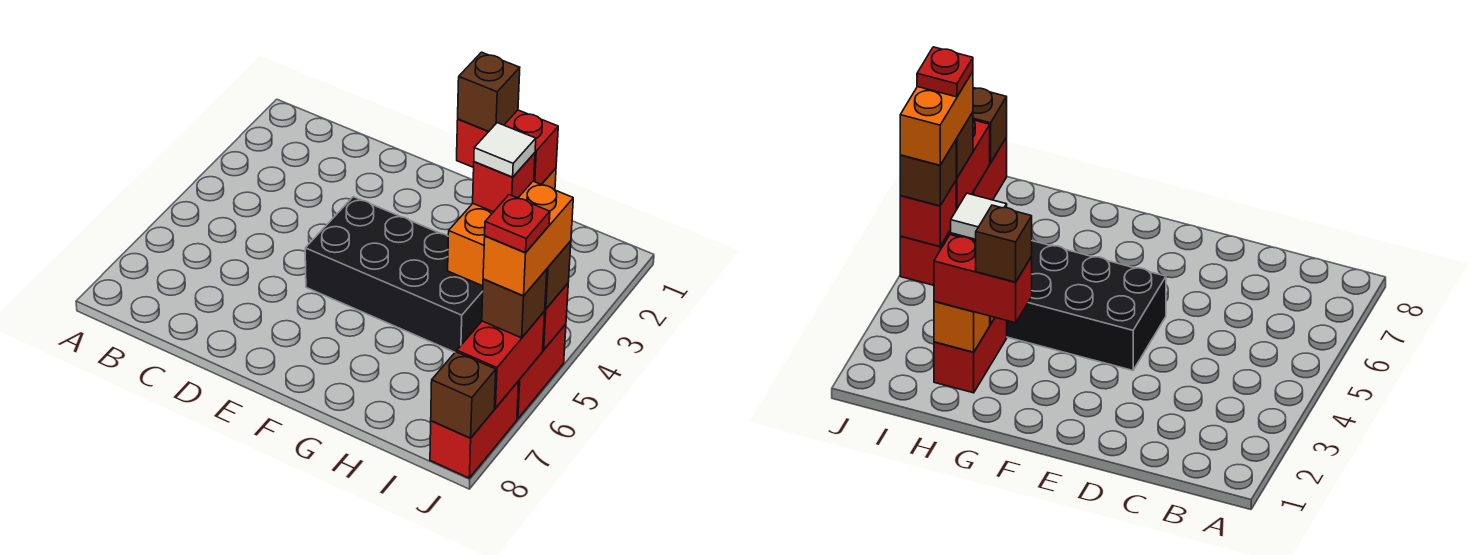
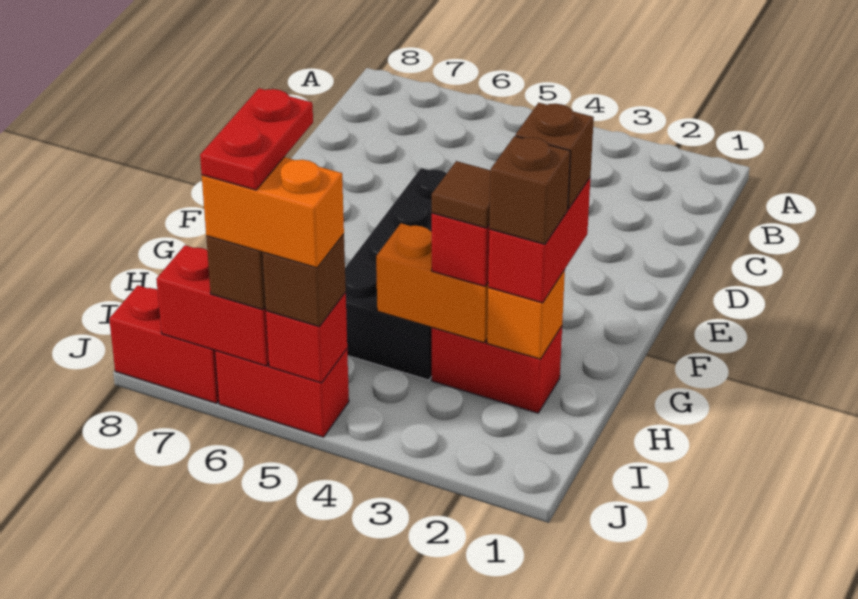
white tile H3 level 4 -> brown tile H3 level 4
red plate J6 level 5 -> red plate I6:J6 level 5
brown brick J8 level 2 -> brown brick H2 level 4

